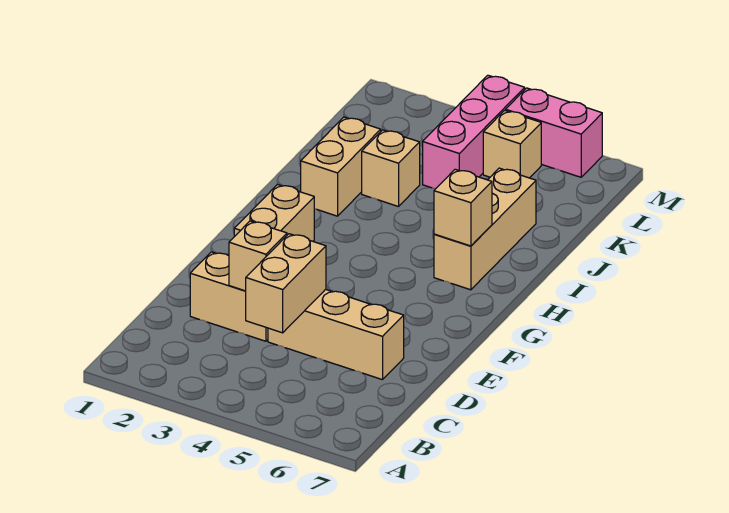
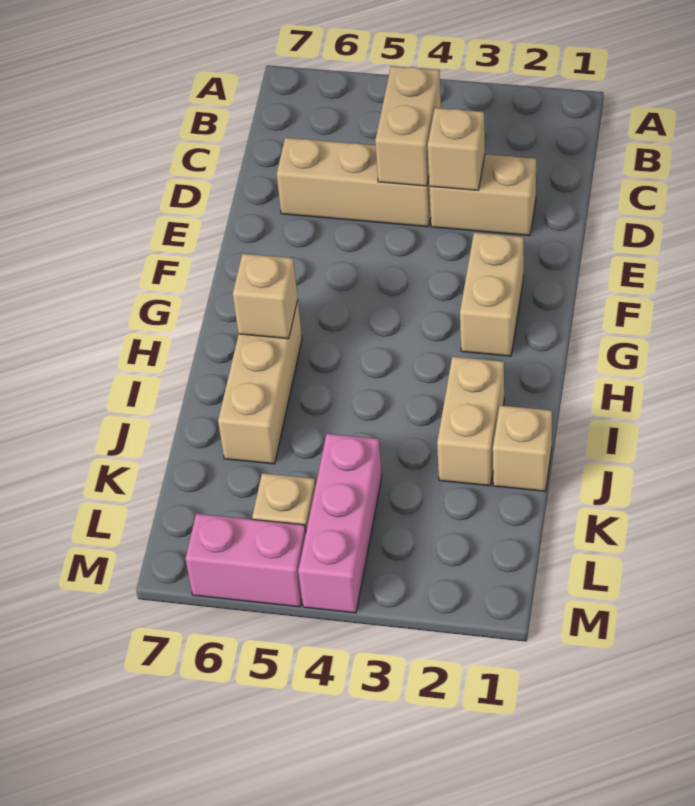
tan brick J3 level 1 -> tan brick J1 level 1

